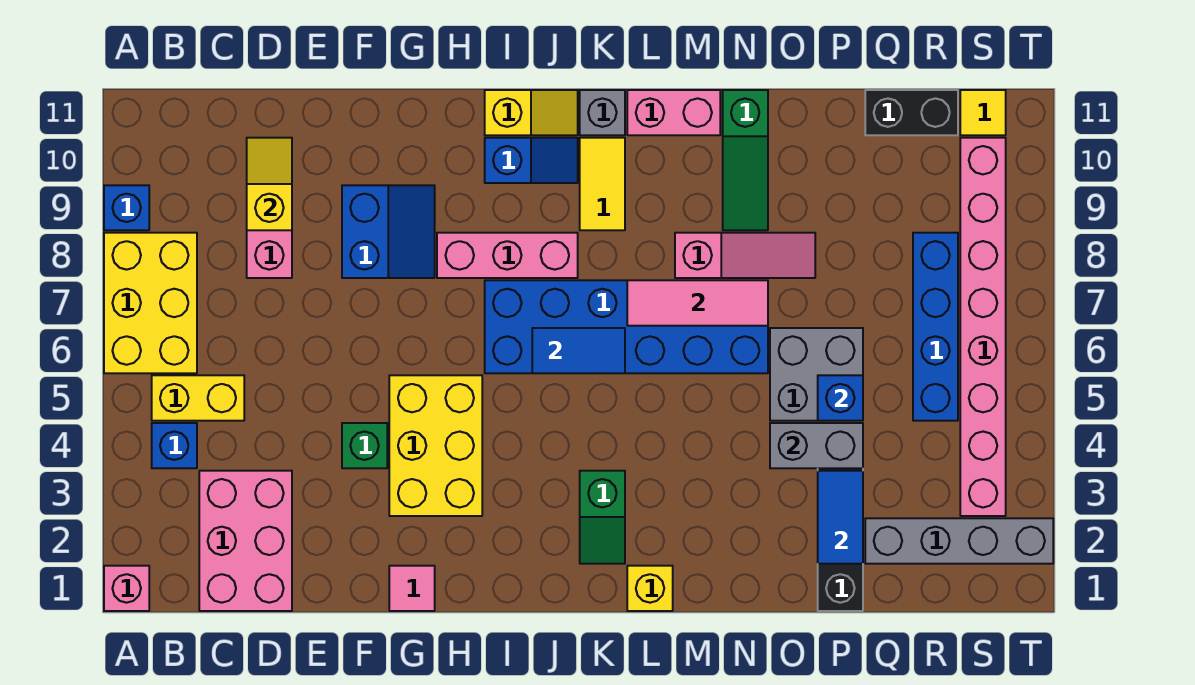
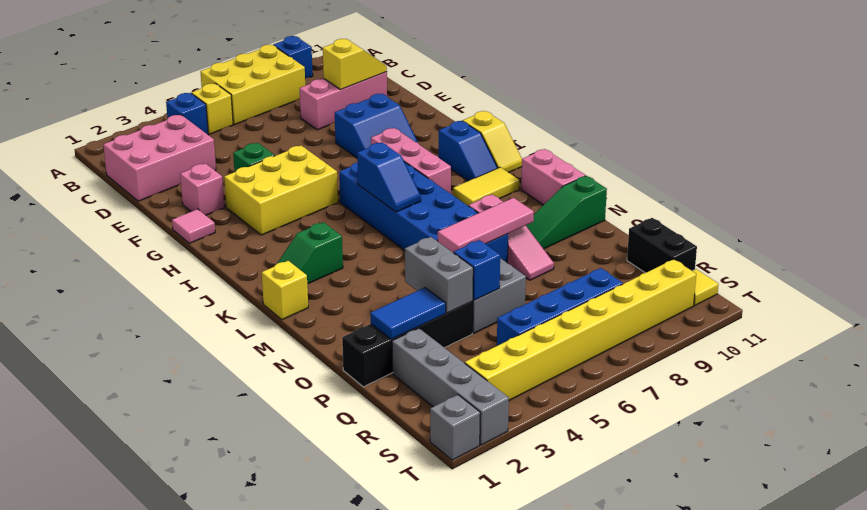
pink brick A1 level 1 -> pink brick F2 level 1
yellow brick B5:C5 level 1 -> yellow brick B5 level 1
blue tile J6:K6 level 2 -> blue slope J6:K6 level 2 top J
grey brick K11 level 1 -> grey brick T1 level 1
pink tile L7:N7 level 2 -> pink tile N6:N8 level 2
pink brick S3:S10 level 1 -> yellow brick S3:S10 level 1

